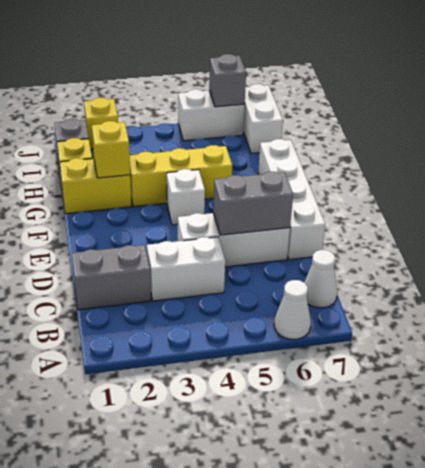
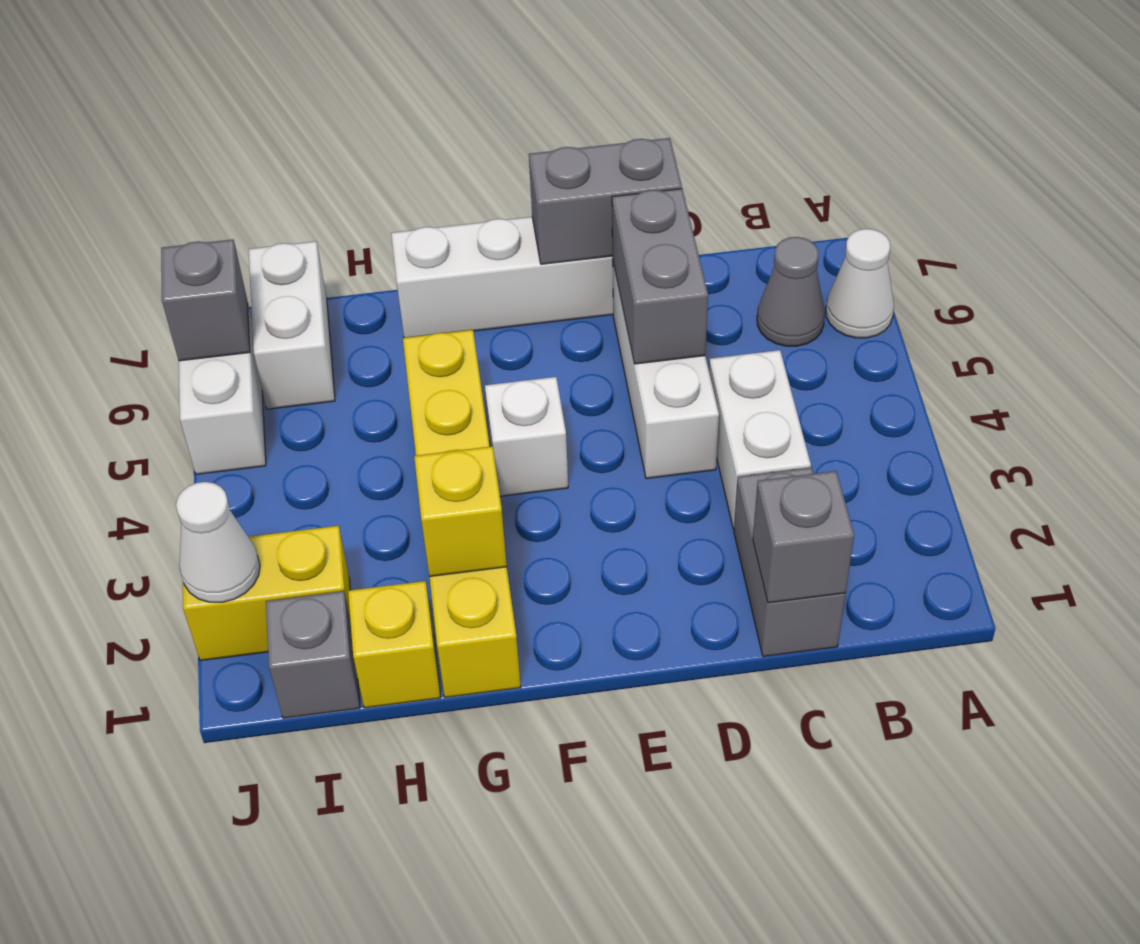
none -> grey cone B6 level 1
white cone B7 level 1 -> white cone J2 level 2
none -> grey brick C1 level 2
none -> grey brick D7:E7 level 2
white brick I7:J7 level 1 -> white brick I6:I7 level 1
yellow brick J2 level 1 -> yellow brick I2:J2 level 1

